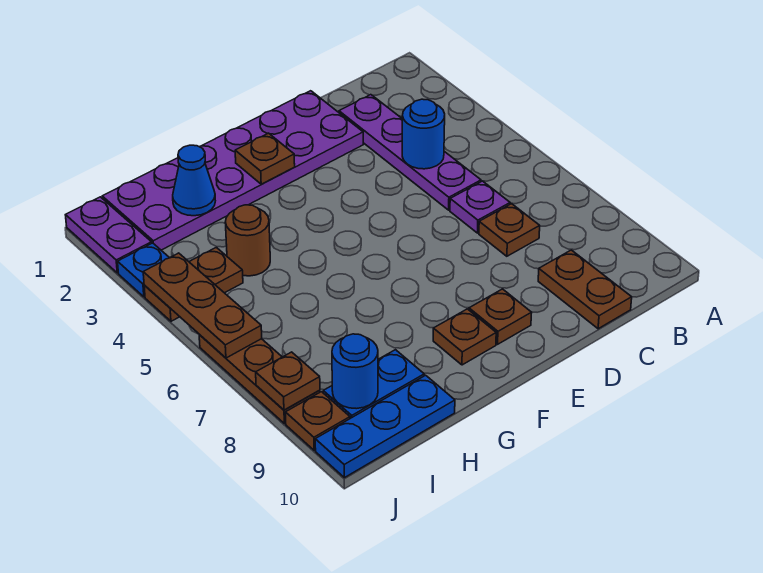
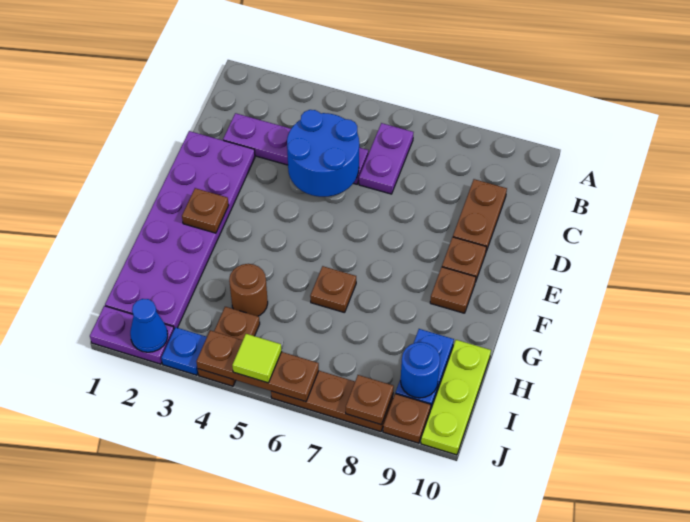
blue round brick C4 level 2 -> blue round brick C4:D5 level 2
purple plate C6 level 1 -> purple plate B6:C6 level 1
brown plate C7 level 1 -> brown plate G6 level 1
brown plate C9:C10 level 1 -> brown plate C9:D9 level 1
blue cone H2 level 2 -> blue cone J2 level 2
blue plate H10:J10 level 1 -> lime plate H10:J10 level 1
none -> lime tile J5 level 3

